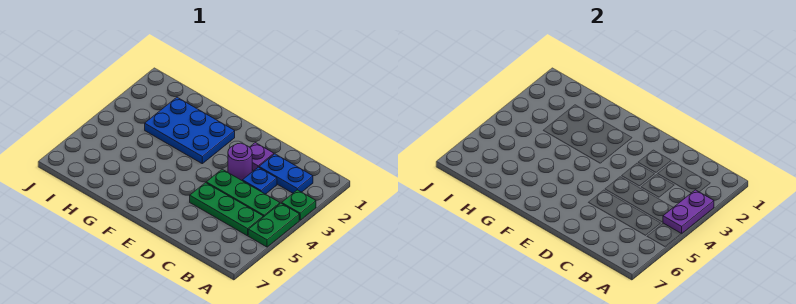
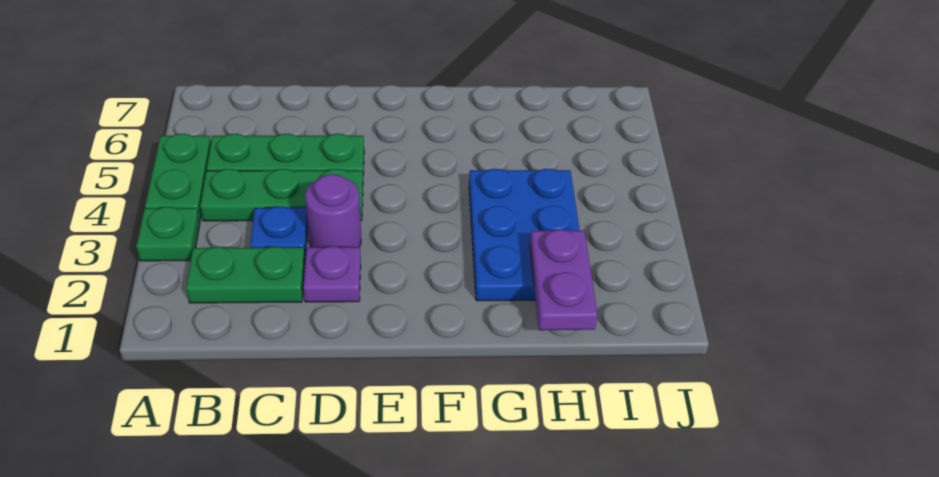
purple plate A3:A4 level 2 -> purple plate H1:H2 level 2
blue plate B2:C2 level 1 -> green plate B2:C2 level 1
blue plate F2:H3 level 1 -> blue plate G2:H4 level 1

